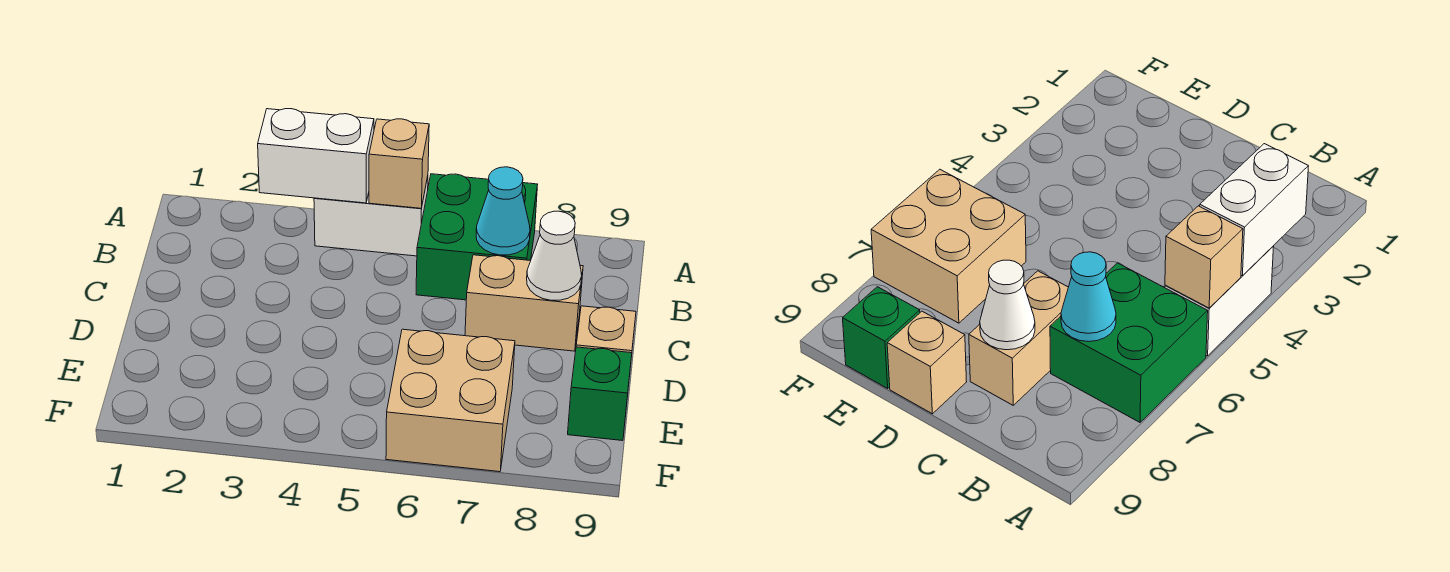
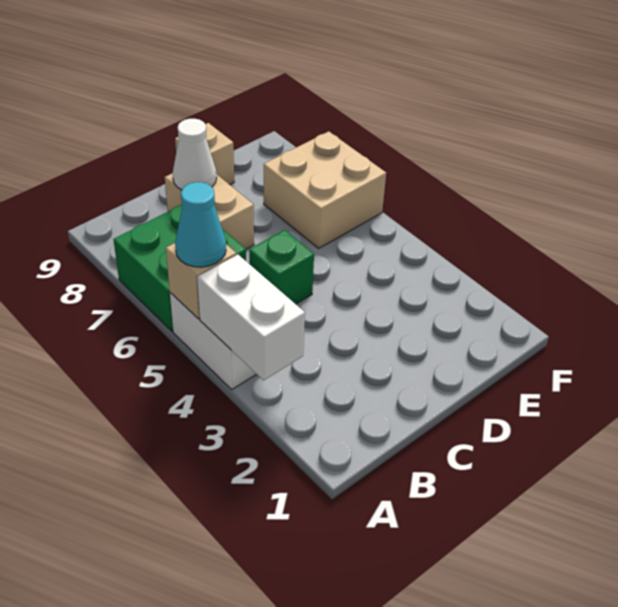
cyan cone B7 level 2 -> cyan cone A5 level 3
green brick E9 level 1 -> green brick C5 level 1

